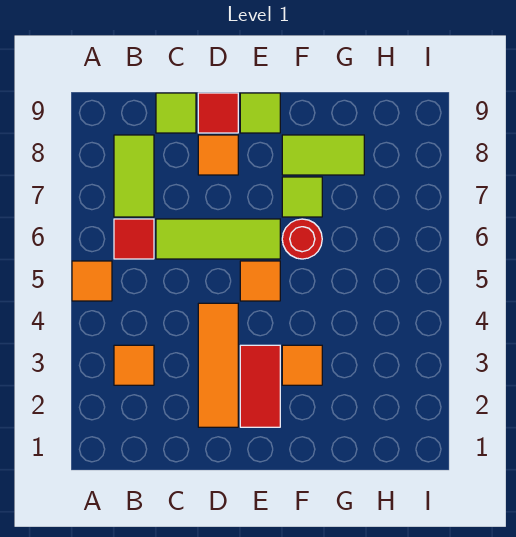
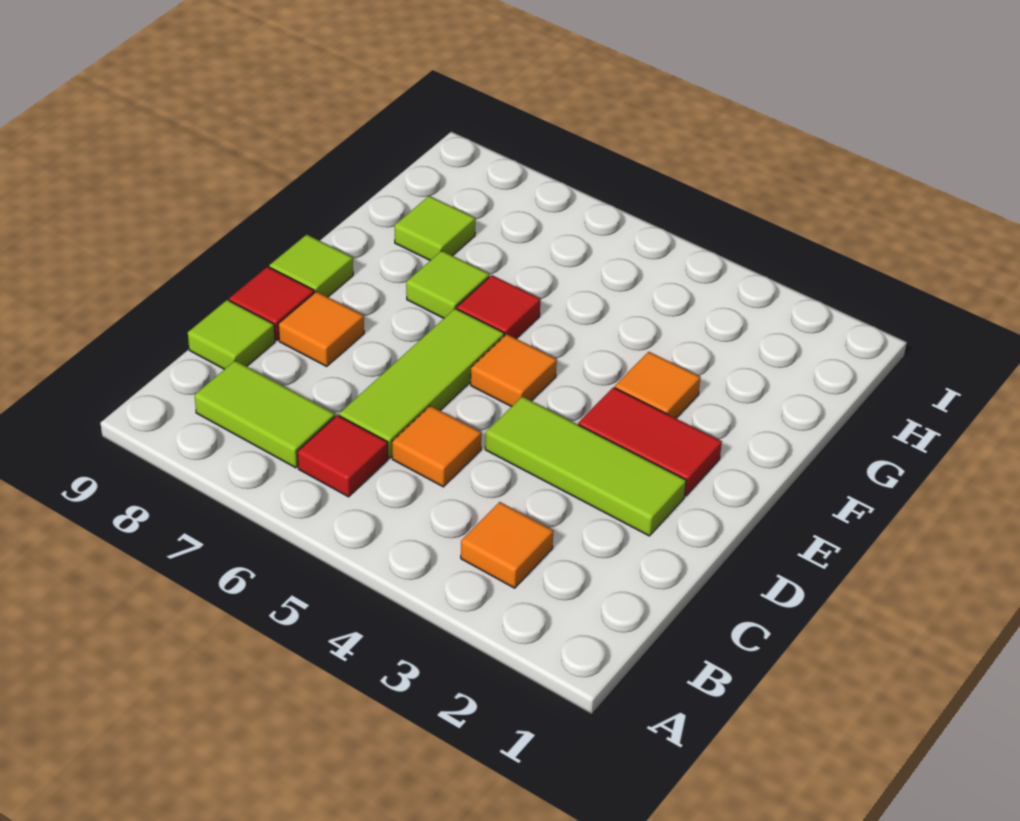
orange tile A5 level 1 -> orange tile C5 level 1
orange tile D2:D4 level 1 -> lime tile D2:D4 level 1
red round brick F6 level 1 -> red tile F6 level 1
lime tile F8:G8 level 1 -> lime tile G8 level 1

